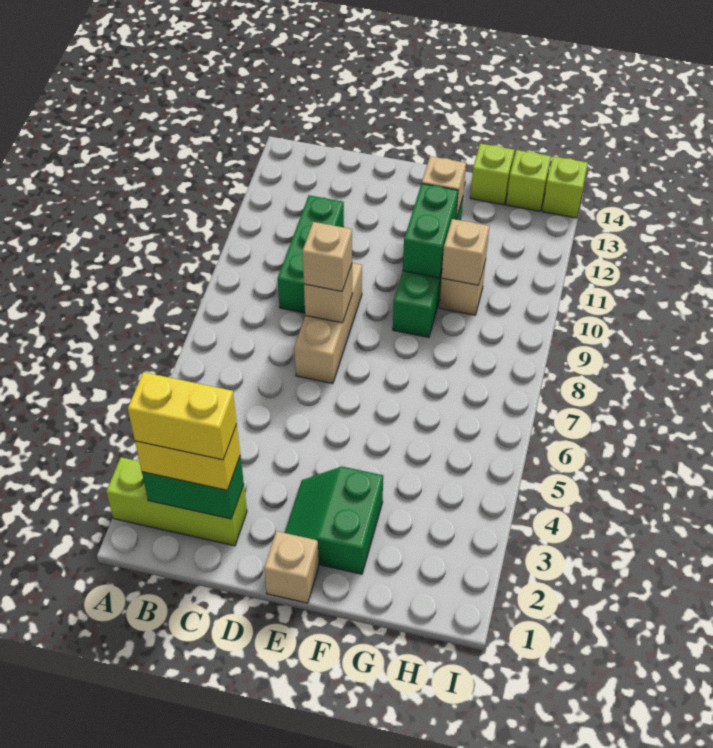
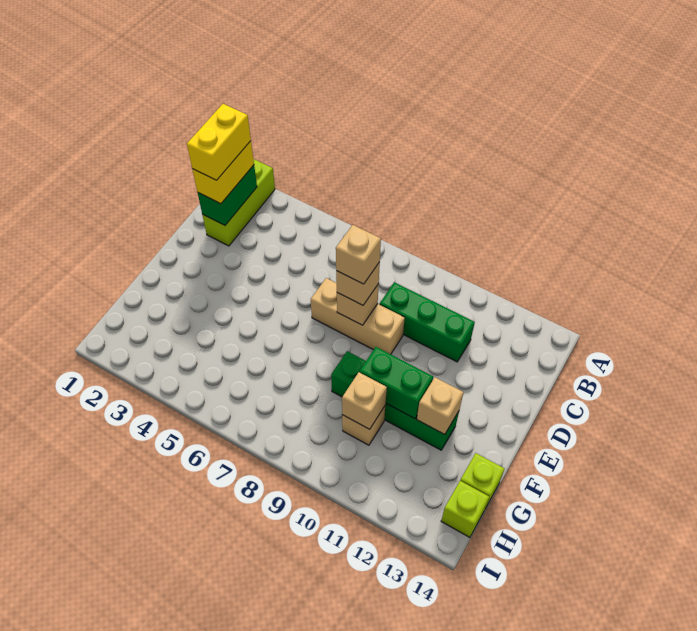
tan brick E1 level 1 -> tan brick D8 level 4
green slope E2:F3 level 1 top F -> none
lime brick I14 level 1 -> none

